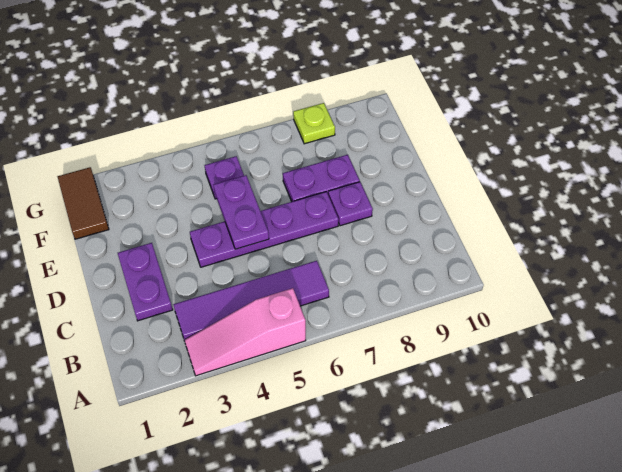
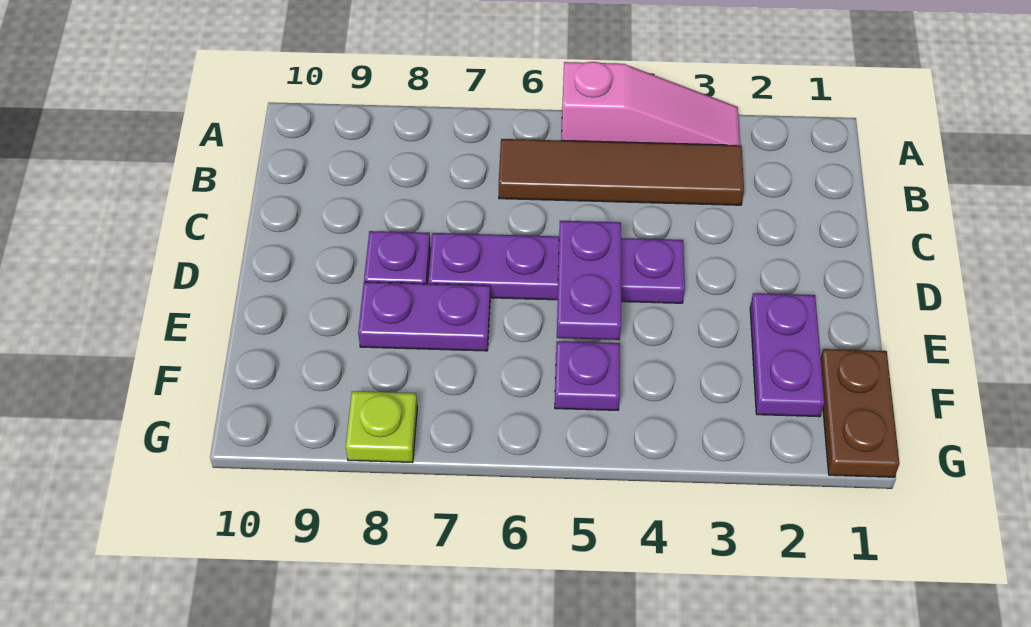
purple tile B3:B6 level 1 -> brown tile B3:B6 level 1
purple plate C2:D2 level 1 -> purple plate E2:F2 level 1
brown tile F1:G1 level 1 -> brown plate F1:G1 level 1

